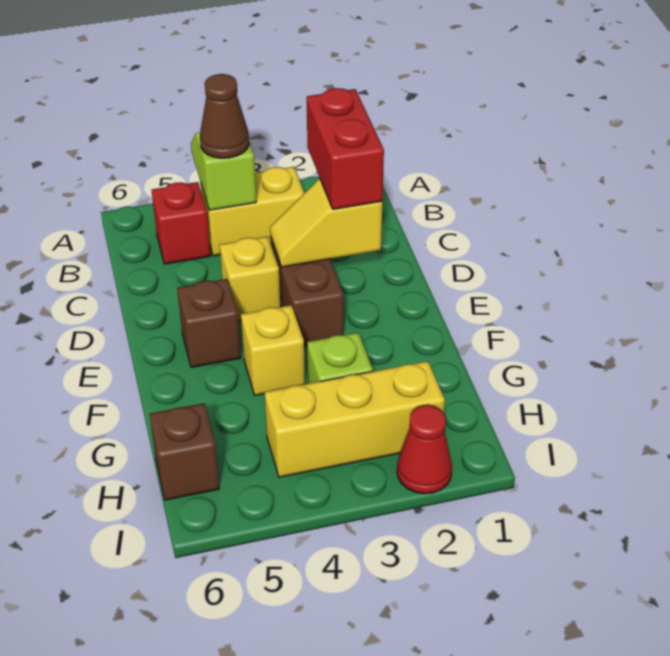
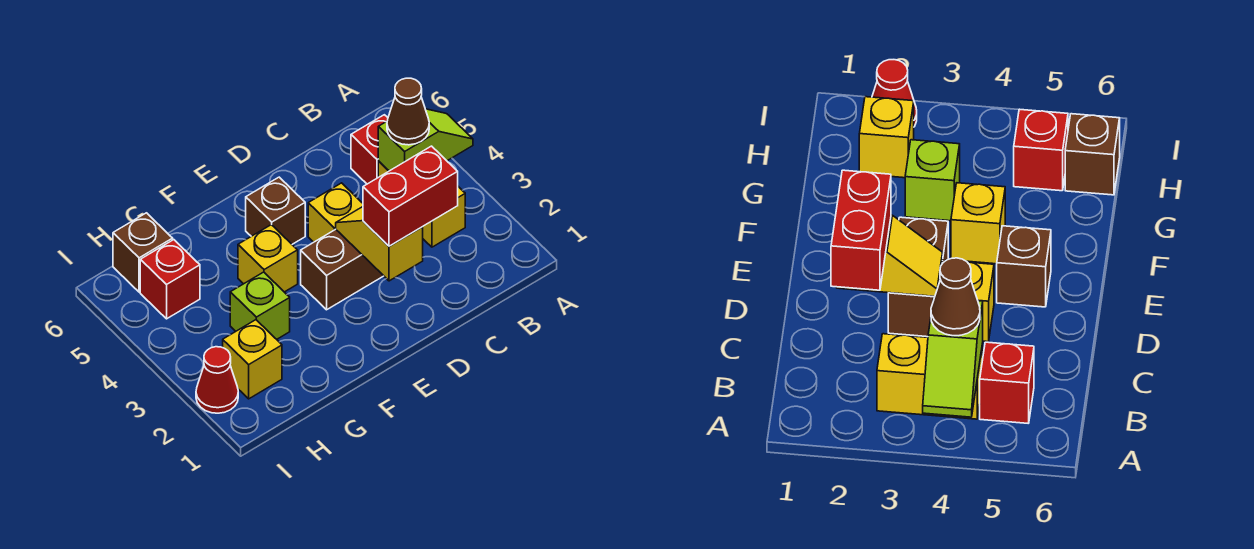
yellow brick H2:H4 level 1 -> yellow brick H2 level 1
none -> red brick H5 level 1

